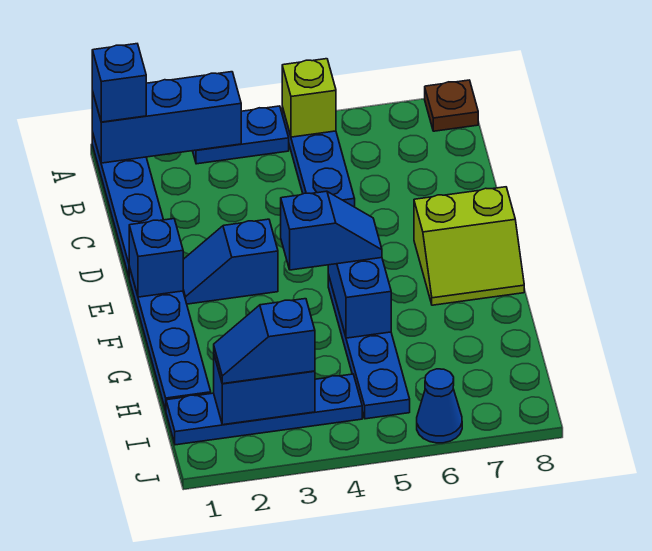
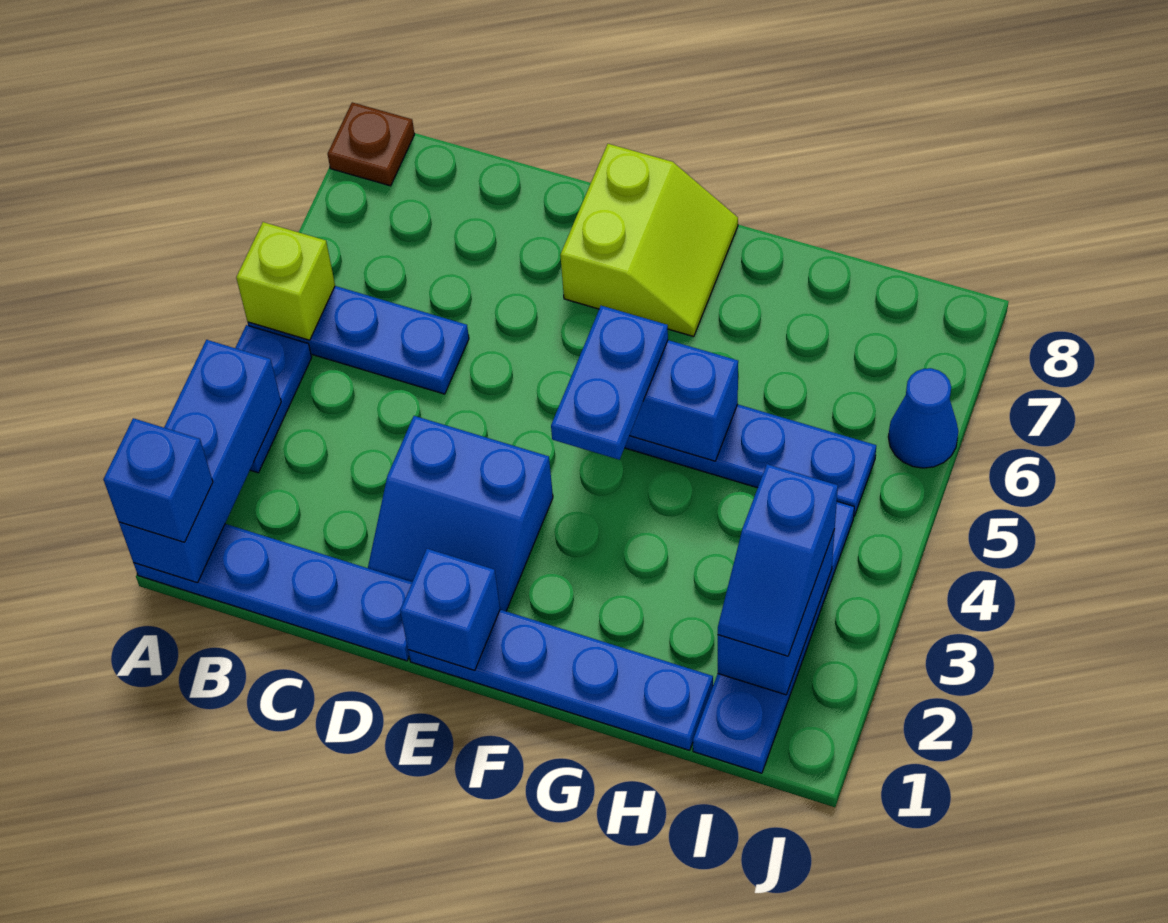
blue slope E2:E3 level 1 top 3 -> blue slope D2:E3 level 1 top 3
blue slope F4:F5 level 3 top 4 -> blue plate F4:F5 level 3

